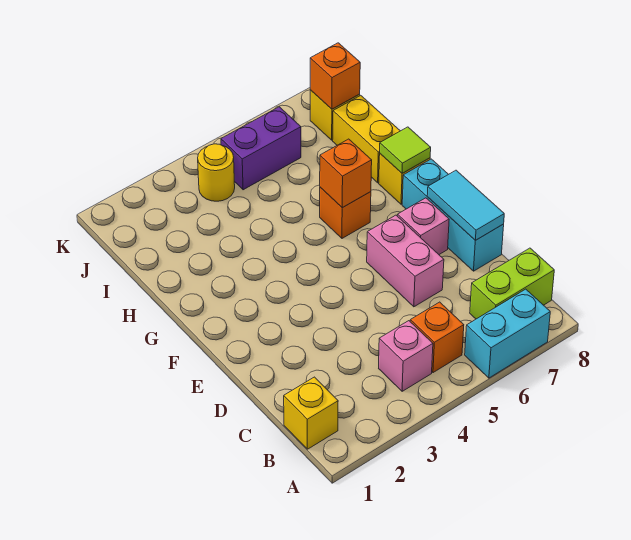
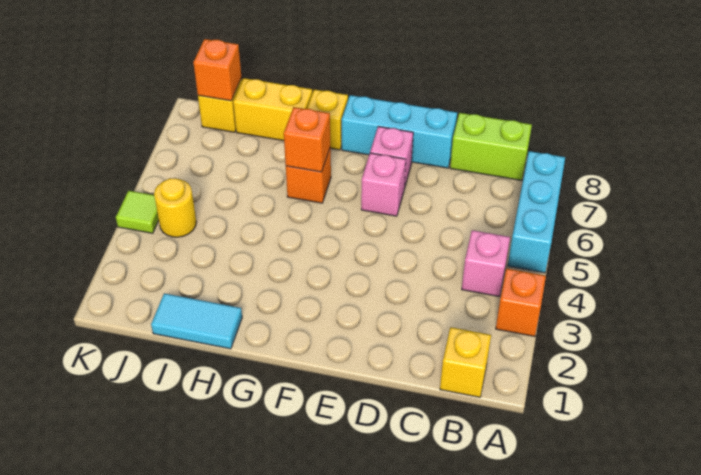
cyan brick A6:A7 level 1 -> cyan brick A5:A7 level 1
orange brick B5 level 1 -> orange brick A3 level 1
lime brick B7:B8 level 1 -> lime brick B8:C8 level 1
pink brick D6:E6 level 1 -> pink brick E6 level 1
cyan tile D8:E8 level 2 -> cyan tile H1:I1 level 1
lime tile G8 level 2 -> lime tile K4 level 1
purple brick J5:J6 level 1 -> none

